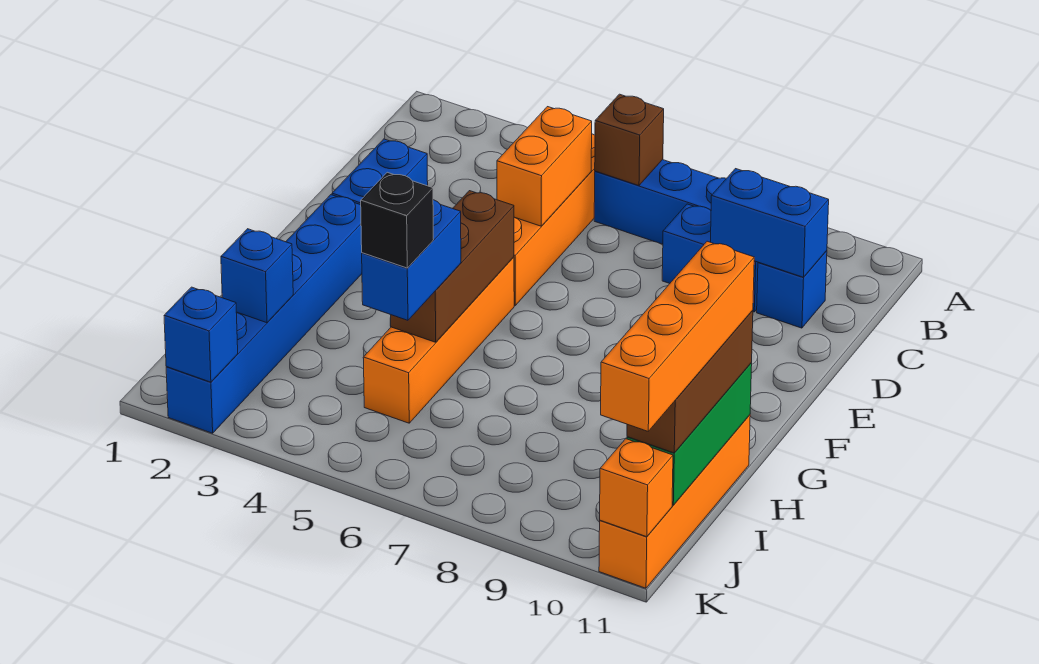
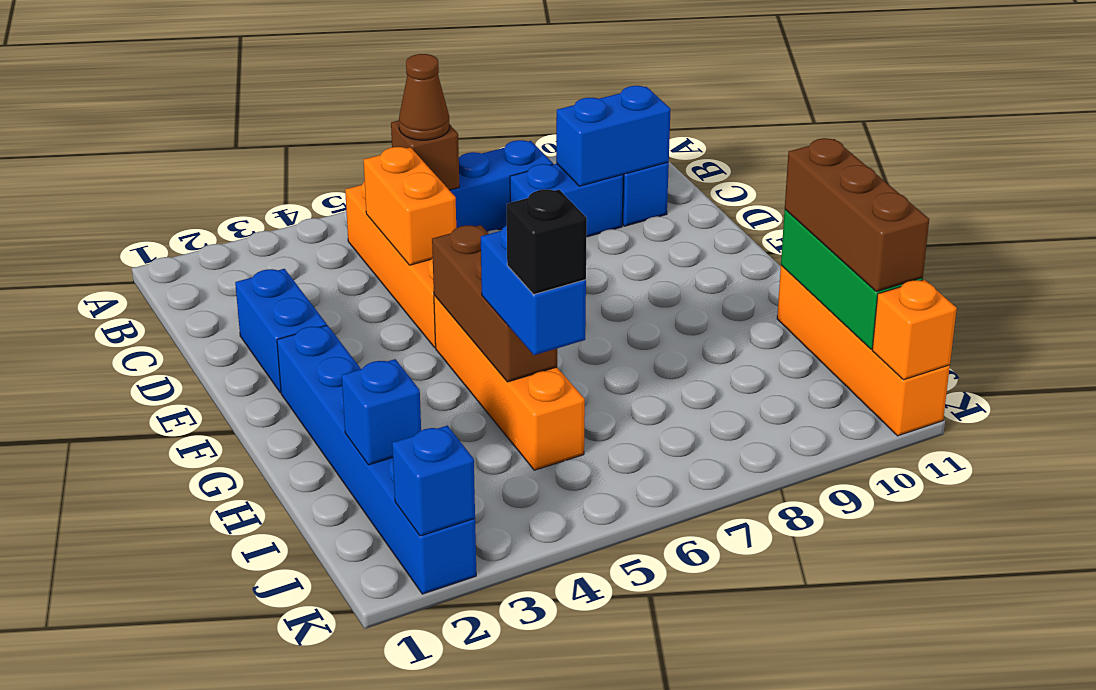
none -> brown cone B6 level 3
orange brick H11:K11 level 4 -> none

